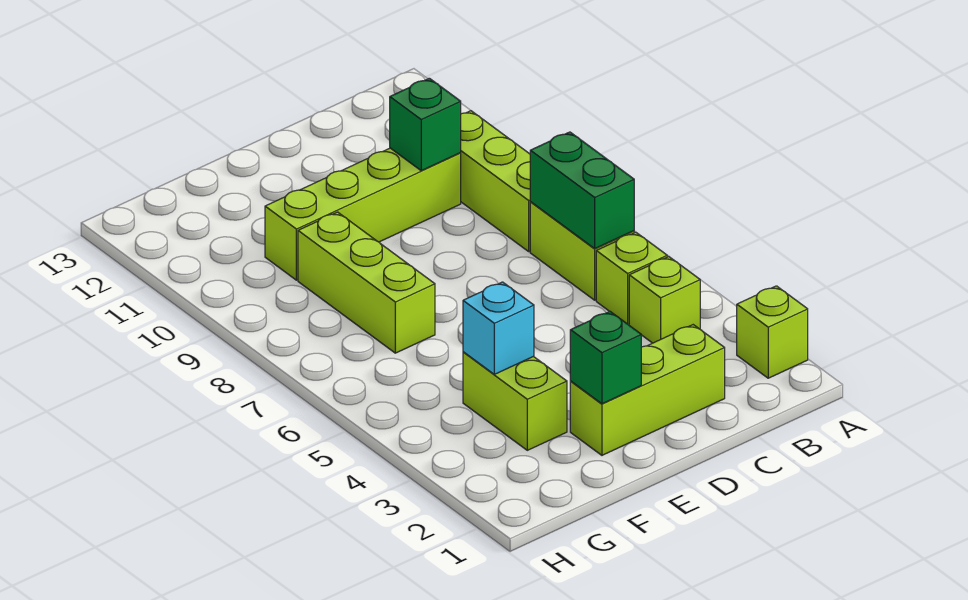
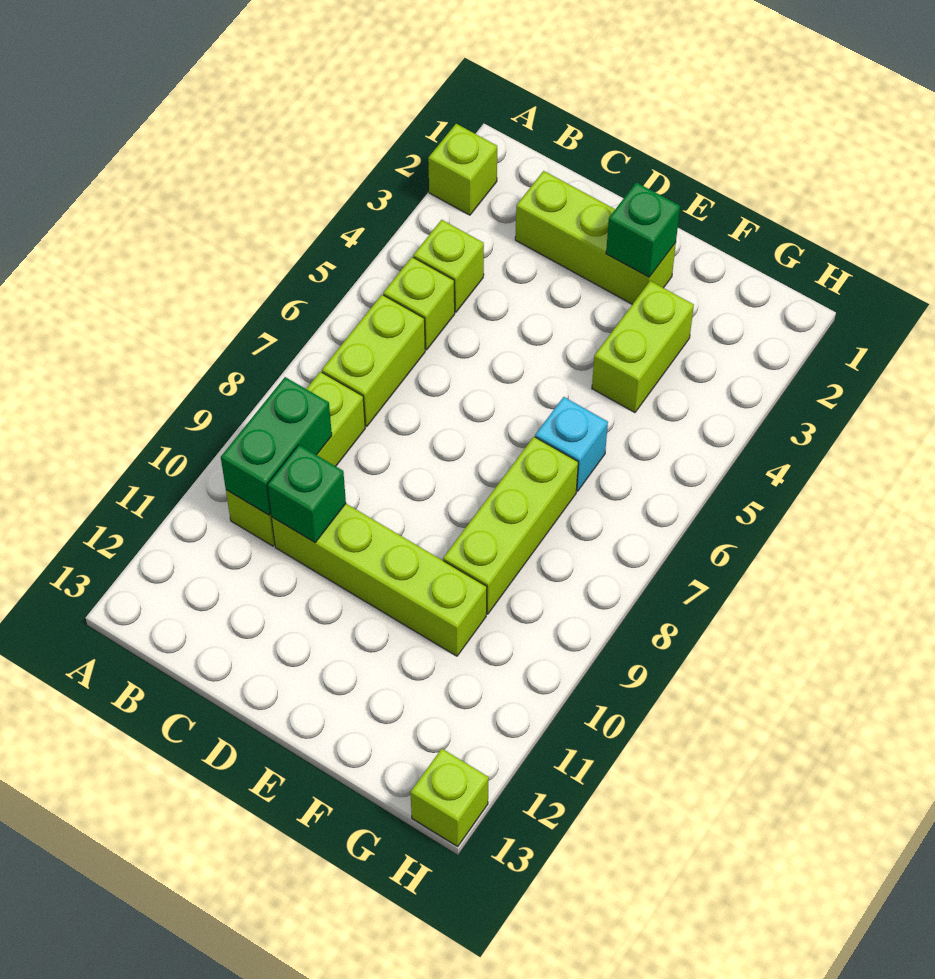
green brick B6:B7 level 2 -> green brick B9:B10 level 2
cyan brick F4 level 2 -> cyan brick F6 level 1
none -> lime brick H13 level 1

